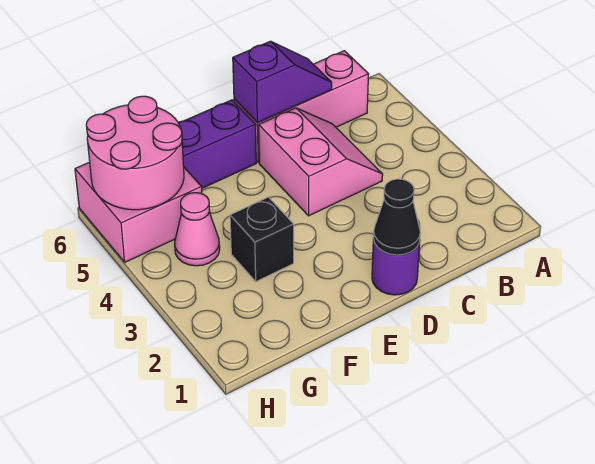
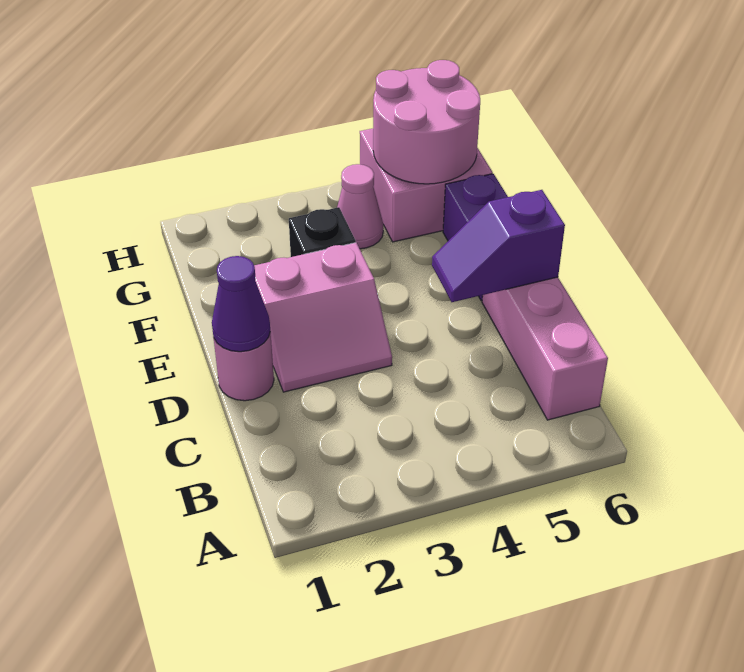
pink slope C4:D5 level 1 top D -> pink slope D2:E3 level 1 top E
purple slope C6:D6 level 2 top D -> purple slope D5:D6 level 2 top 6
purple round brick D1 level 1 -> pink round brick D1 level 1
black cone D1 level 2 -> purple cone D1 level 2

